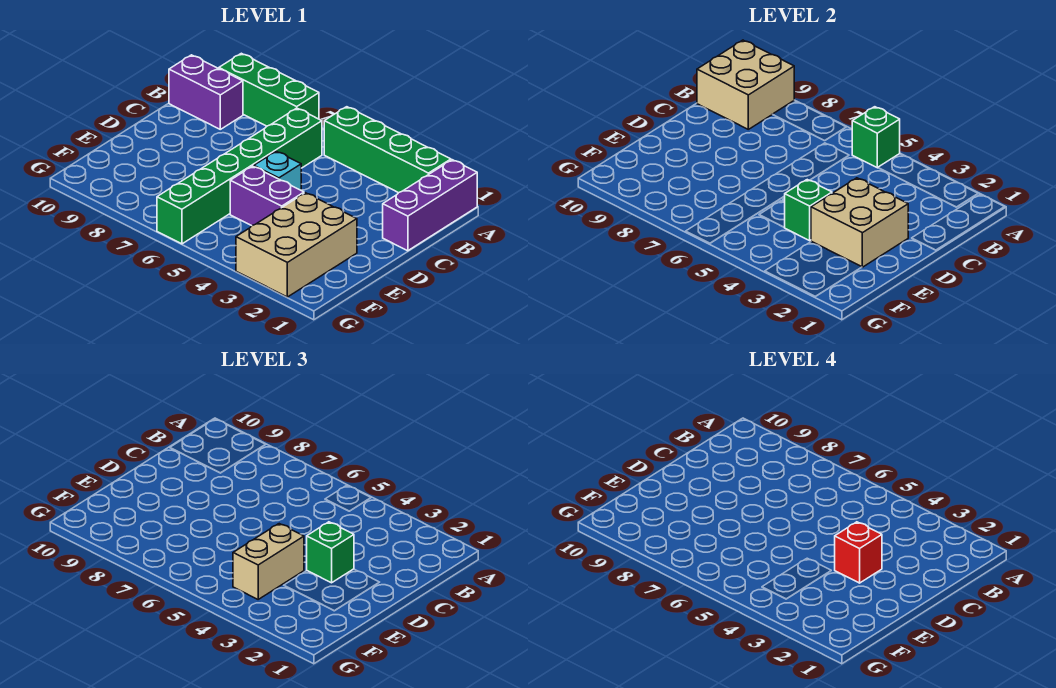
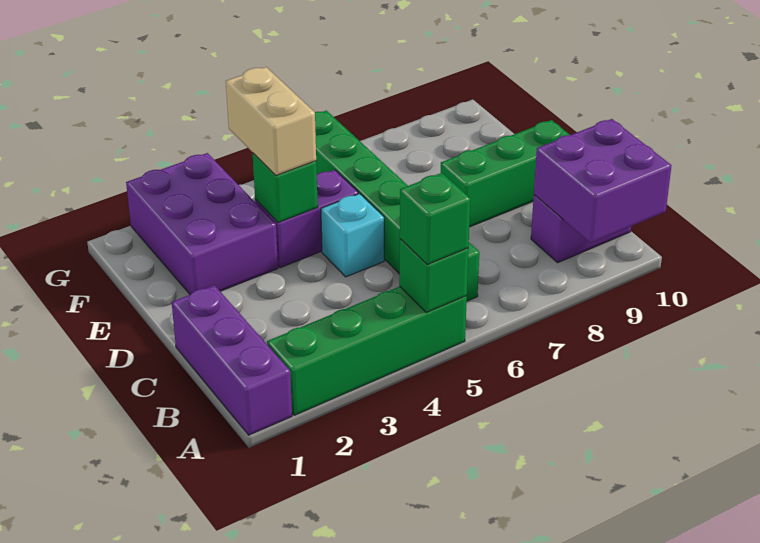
green brick A7:A9 level 1 -> green brick D8:D10 level 1
tan brick A9:B10 level 2 -> purple brick A9:B10 level 2
tan brick D2:E3 level 2 -> none
green brick D3 level 3 -> green brick A5 level 3
red brick D3 level 4 -> none
tan brick E2:G3 level 1 -> purple brick E2:G3 level 1

